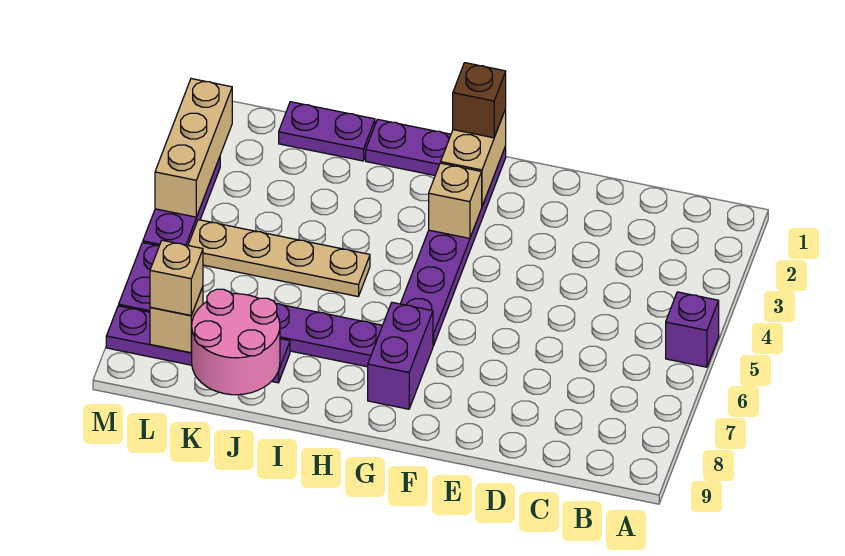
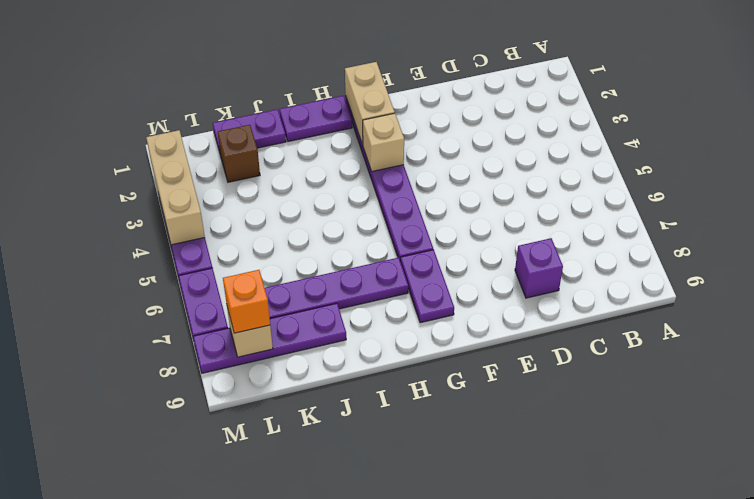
purple brick A5 level 1 -> purple brick D8 level 1
brown brick G1 level 3 -> brown brick K2 level 1
purple brick G7:G8 level 1 -> purple plate G7:G8 level 1
tan plate I5:L5 level 1 -> none
pink round brick J8:K9 level 2 -> none
tan brick L8 level 3 -> orange brick L8 level 3

